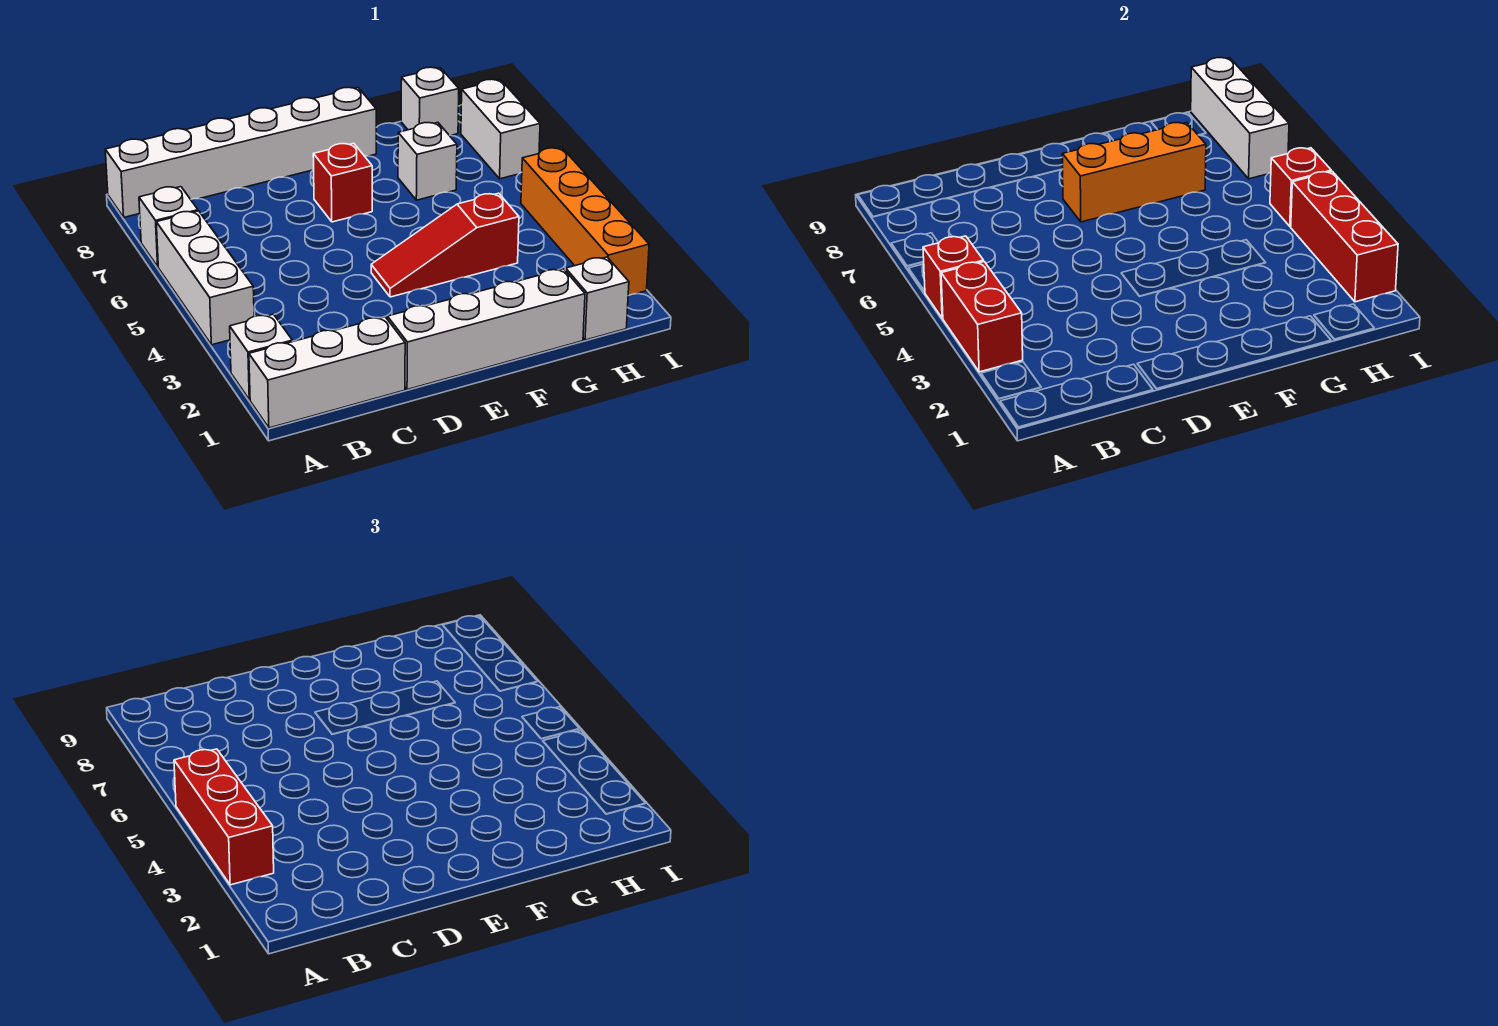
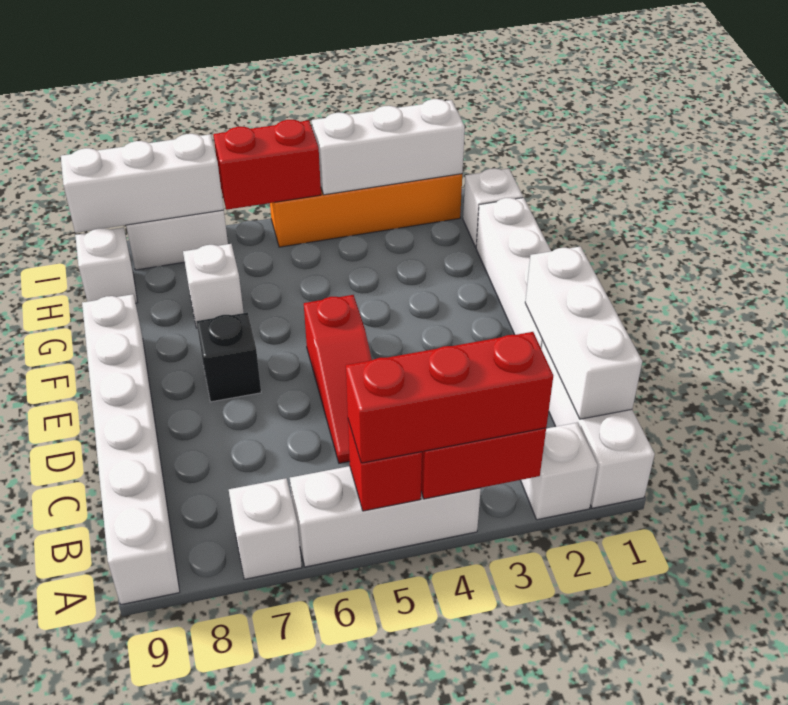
none -> white brick B1:D1 level 2
red slope E4:G4 level 1 top G -> red slope C5:E5 level 1 top E
red brick E7 level 1 -> black brick E7 level 1
orange brick E7:G7 level 2 -> none
red brick I2:I4 level 2 -> white brick I2:I4 level 2
red brick I5 level 2 -> red brick I5:I6 level 2

